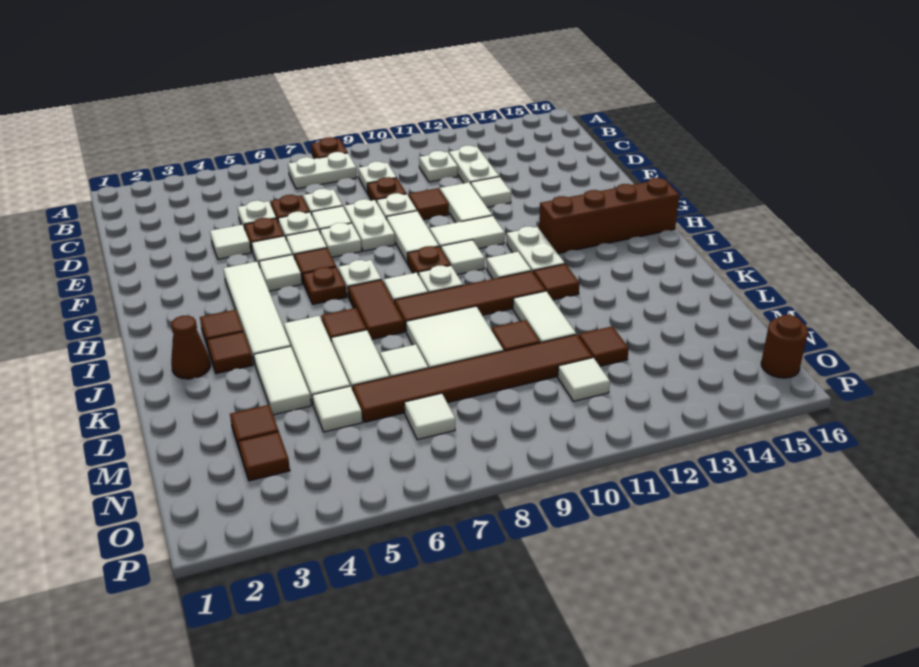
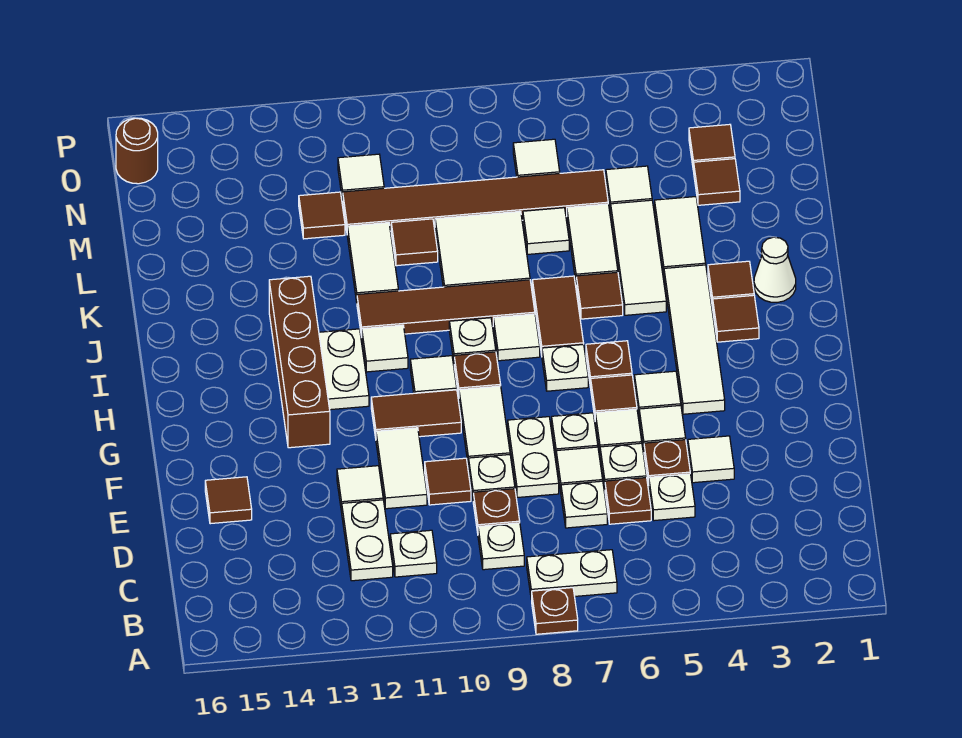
white tile G10:G11 level 1 -> brown tile G10:G11 level 1
brown brick H13:H16 level 1 -> brown brick G13:J13 level 1
brown cone J2 level 1 -> white cone J2 level 1
brown tile J12 level 1 -> brown tile E15 level 1

